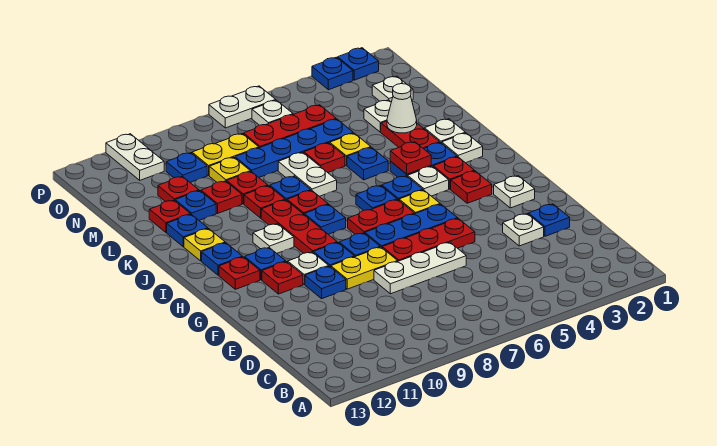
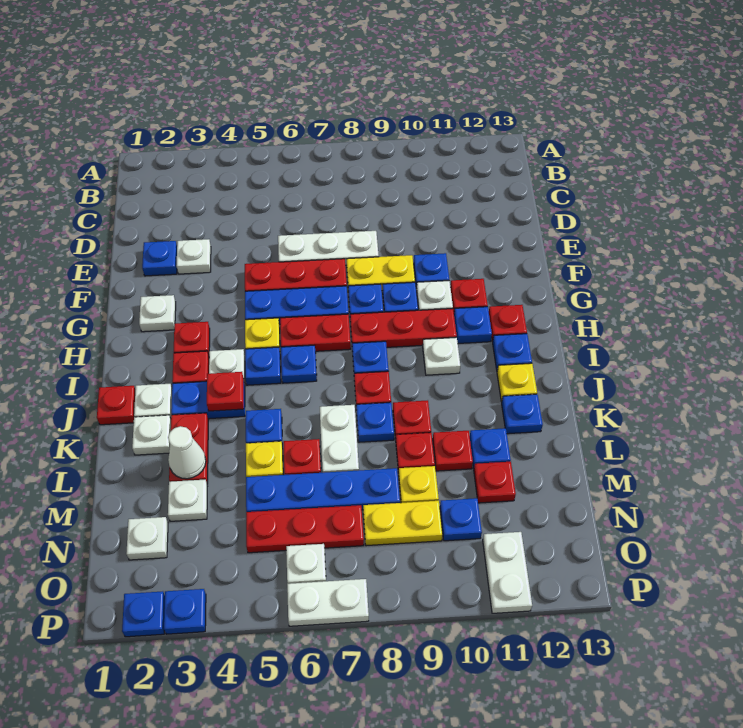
red plate H9:J9 level 1 -> red plate H8:H10 level 1
red plate L12 level 1 -> red plate J1 level 1

